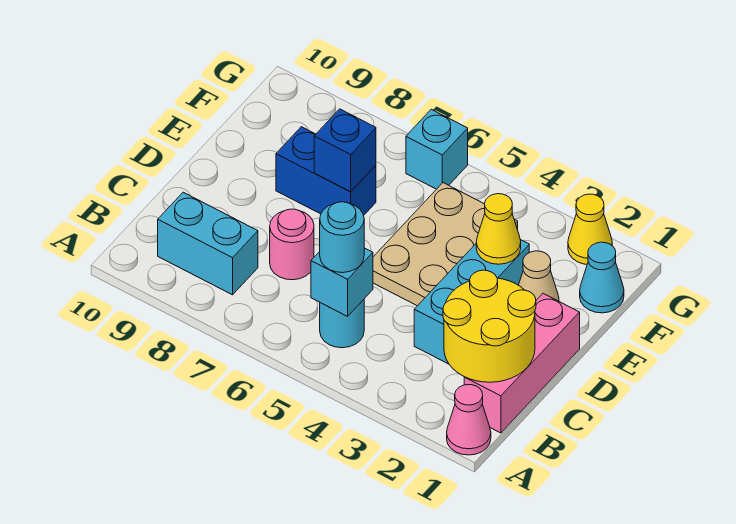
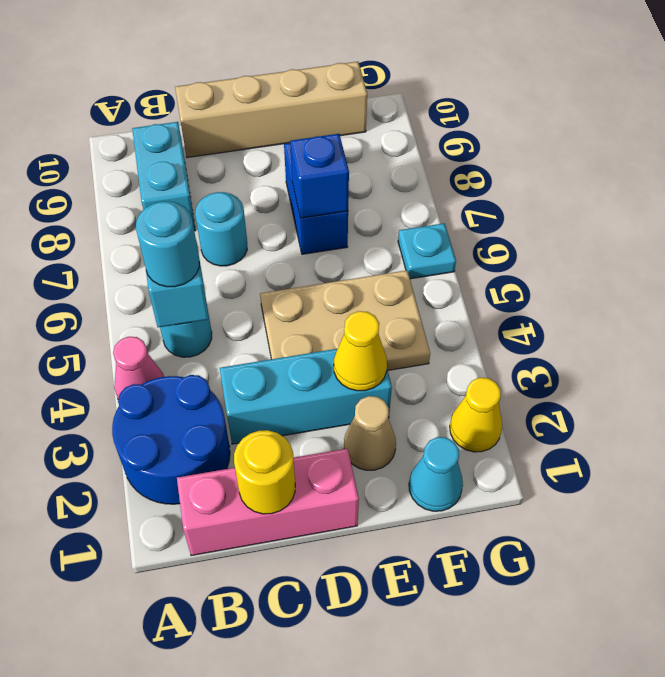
pink cone A1 level 1 -> pink cone A4 level 1
none -> blue round brick A2:B3 level 1
yellow round brick B1:C2 level 2 -> yellow round brick C1 level 2
pink round brick C7 level 1 -> cyan round brick C7 level 1
none -> tan brick C10:F10 level 1
cyan brick G6 level 1 -> cyan plate G6 level 1

